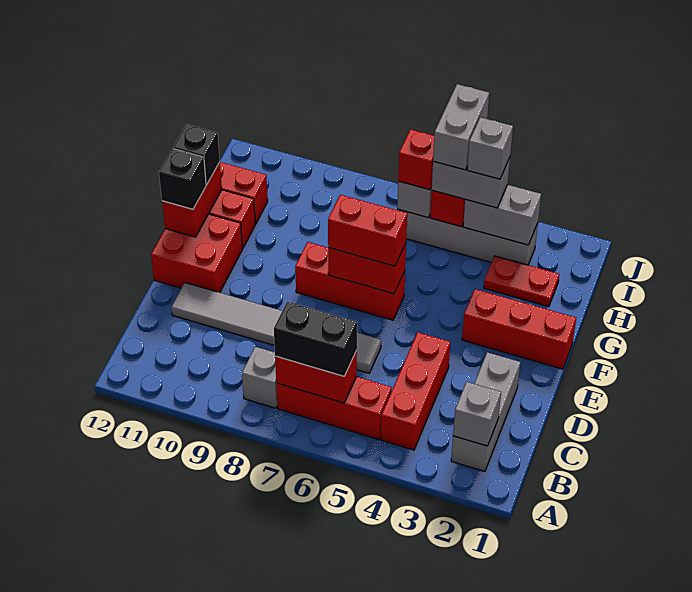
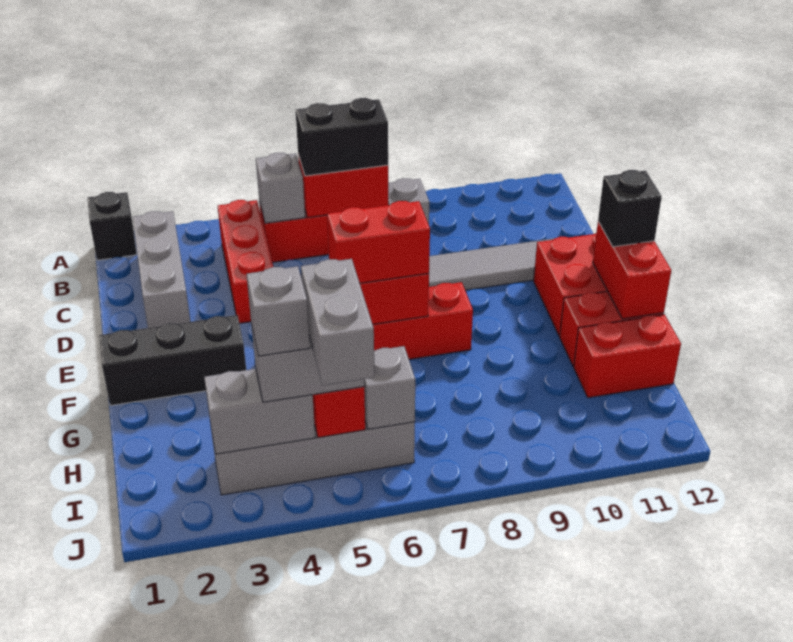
grey brick B2 level 2 -> grey brick B5 level 2
red brick F1:F3 level 1 -> black brick F1:F3 level 1
black brick G12 level 3 -> black brick A1 level 1
red plate H2:H3 level 1 -> none
red brick I6 level 3 -> none

